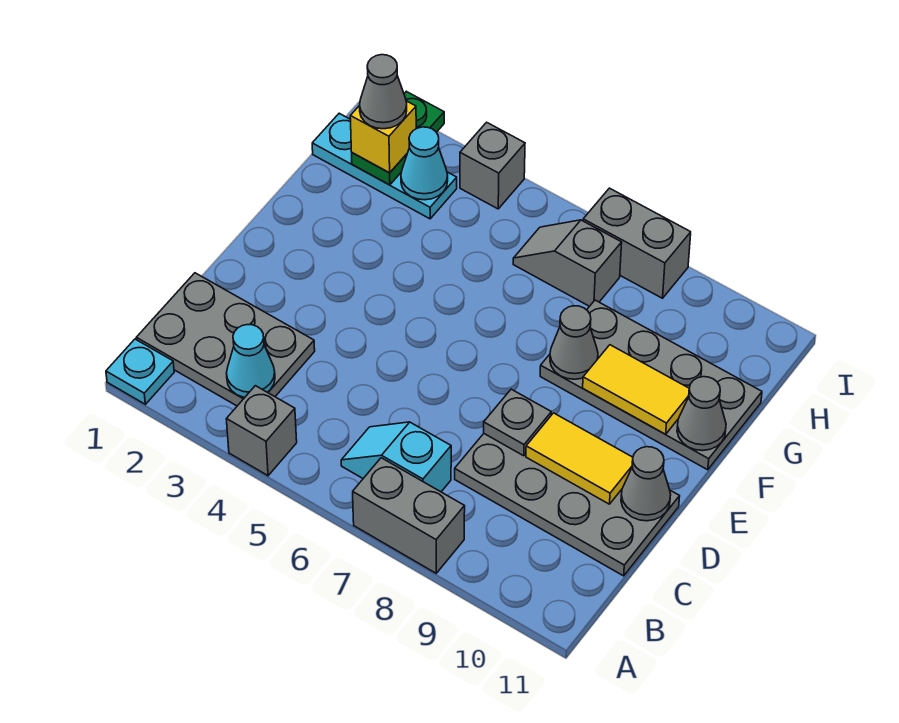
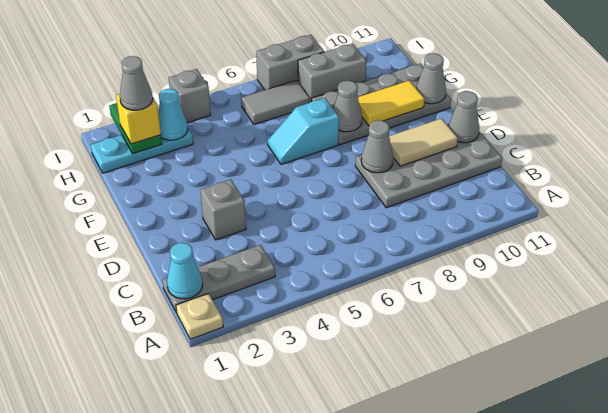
cyan plate A1 level 1 -> tan plate A1 level 1
grey brick A4 level 1 -> grey brick D3 level 1
grey brick A7:A8 level 1 -> grey brick H8:H9 level 1
grey plate B1:C3 level 1 -> grey plate B1:B3 level 1
cyan cone B3 level 2 -> cyan cone B1 level 2
cyan slope B6:B7 level 1 top 7 -> cyan slope F6:F7 level 1 top 7
grey plate D8 level 2 -> grey cone D8 level 2
yellow tile D9:D10 level 2 -> tan tile D9:D10 level 2
grey slope H6:H7 level 1 top 7 -> grey tile H6:H7 level 1

